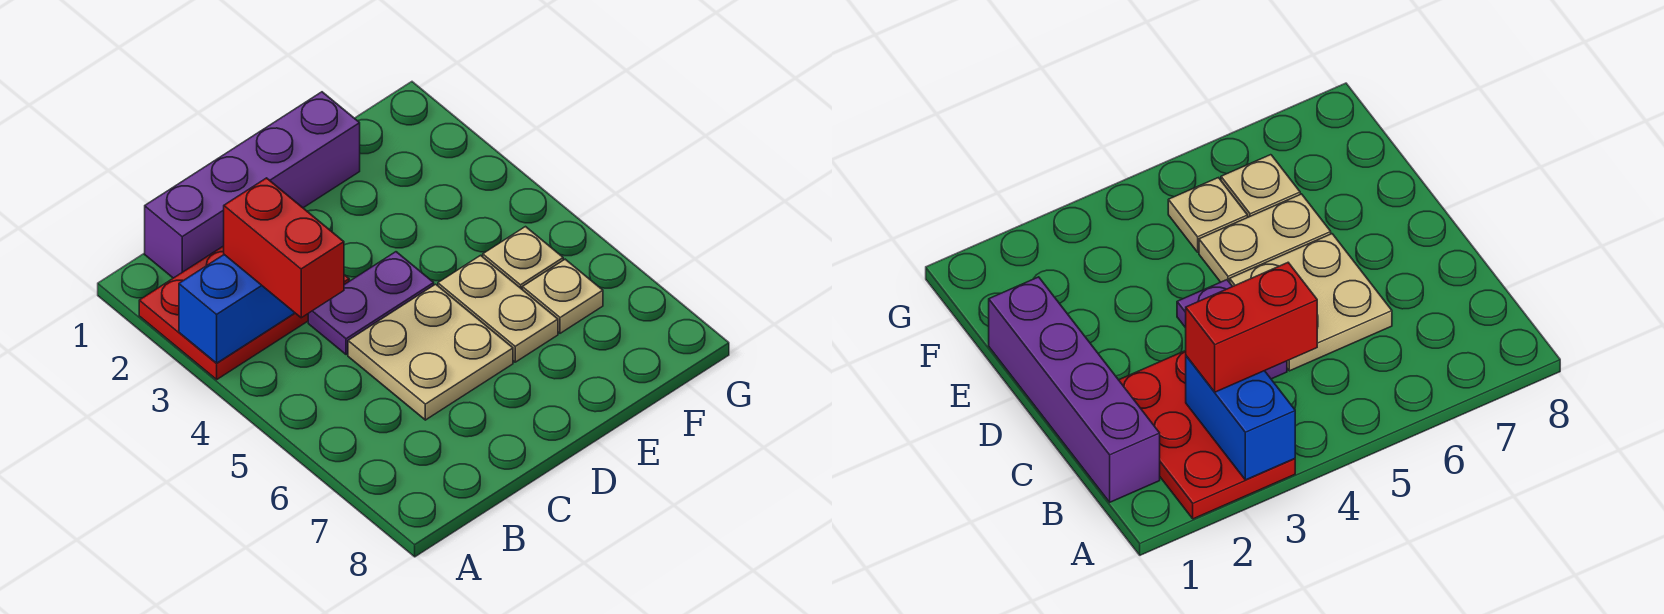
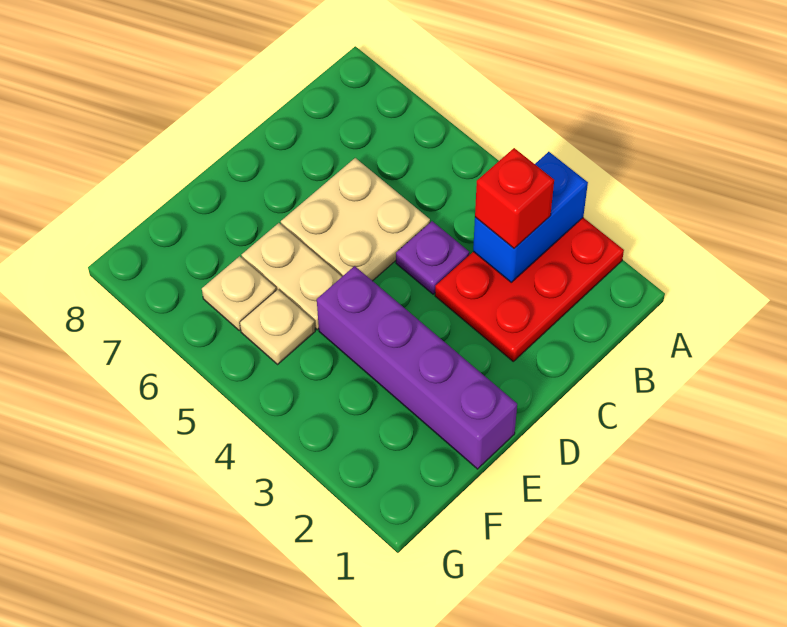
purple brick B1:E1 level 1 -> purple brick E1:E4 level 1
red brick B3:B4 level 3 -> red brick B3 level 3
purple plate C4:D4 level 1 -> purple plate C4 level 1

